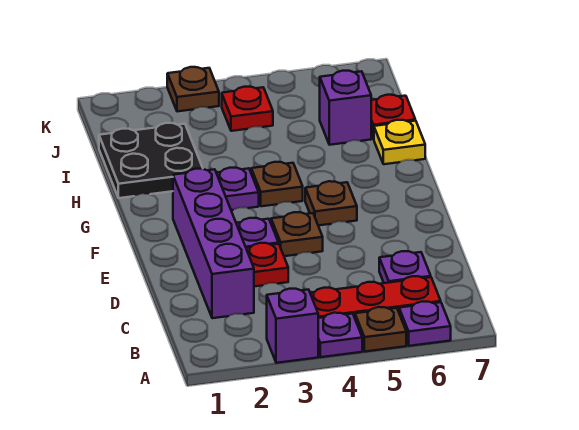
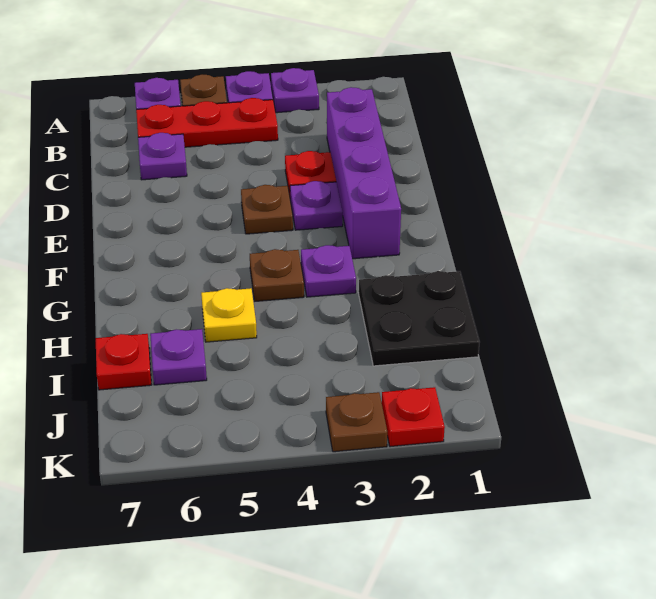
purple brick A3 level 1 -> purple plate A3 level 1
brown plate F5 level 1 -> none
yellow plate H7 level 1 -> yellow plate H5 level 1
purple brick I6 level 1 -> purple plate I6 level 1
red plate J4 level 1 -> red plate K2 level 1

